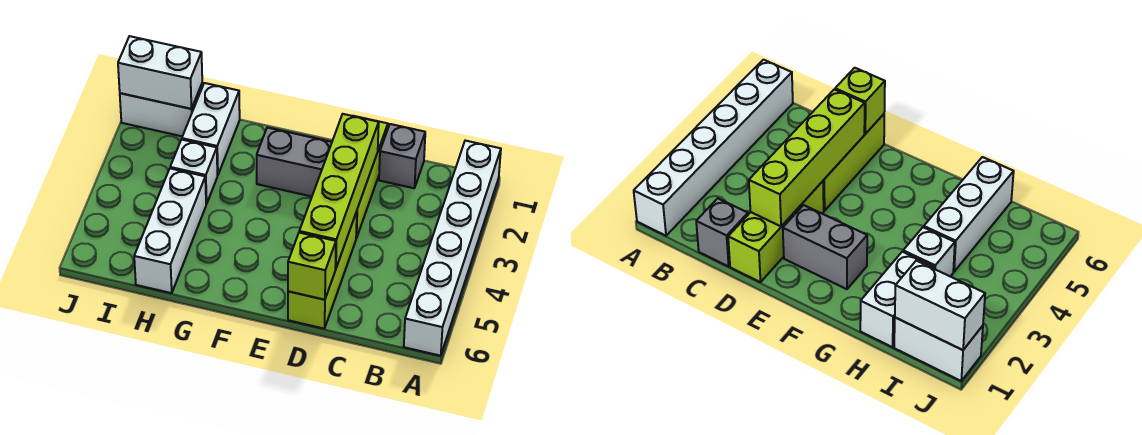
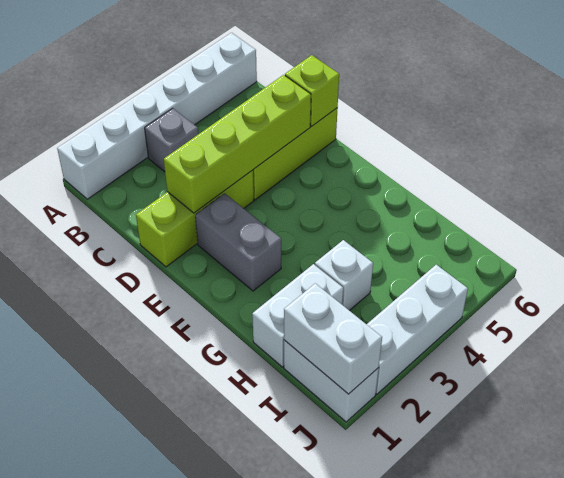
grey brick C1 level 1 -> grey brick B3 level 1
white brick H4:H6 level 1 -> white brick J2:J4 level 1

